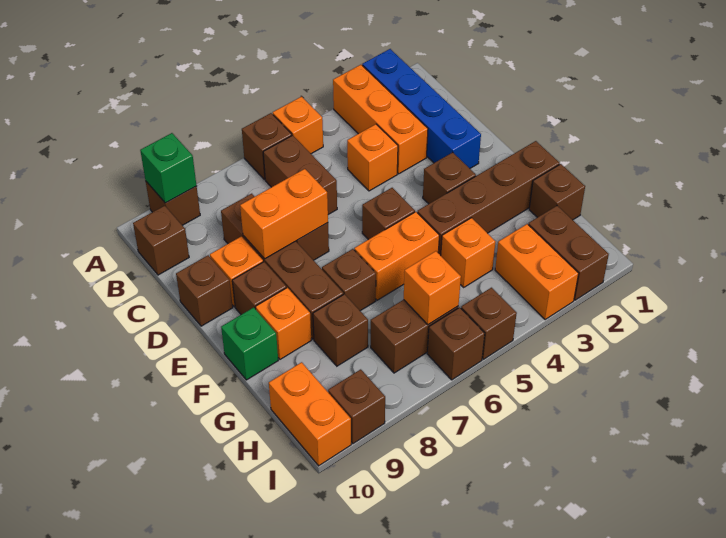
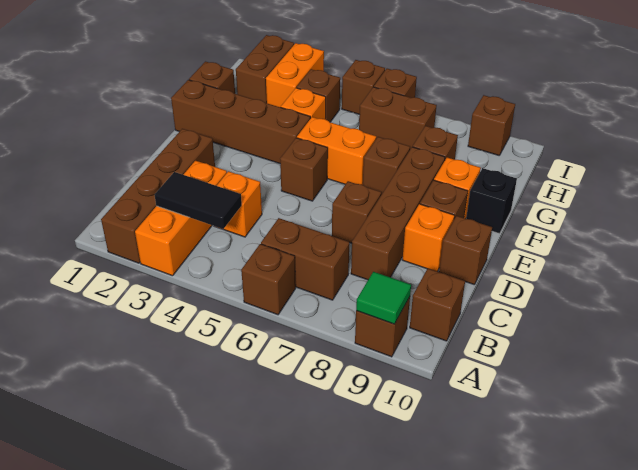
blue brick A2:D2 level 1 -> brown brick A2:D2 level 1
orange brick A5 level 1 -> none
green brick A9 level 2 -> green tile A9 level 2
none -> black tile B3:B4 level 2
brown brick B6:C6 level 1 -> brown brick B6:B7 level 1
orange brick D7:D8 level 2 -> none
brown brick E3 level 1 -> brown brick H4 level 1
green brick F10 level 1 -> black brick F10 level 1
orange brick H6 level 2 -> none
orange brick H10:I10 level 1 -> none

